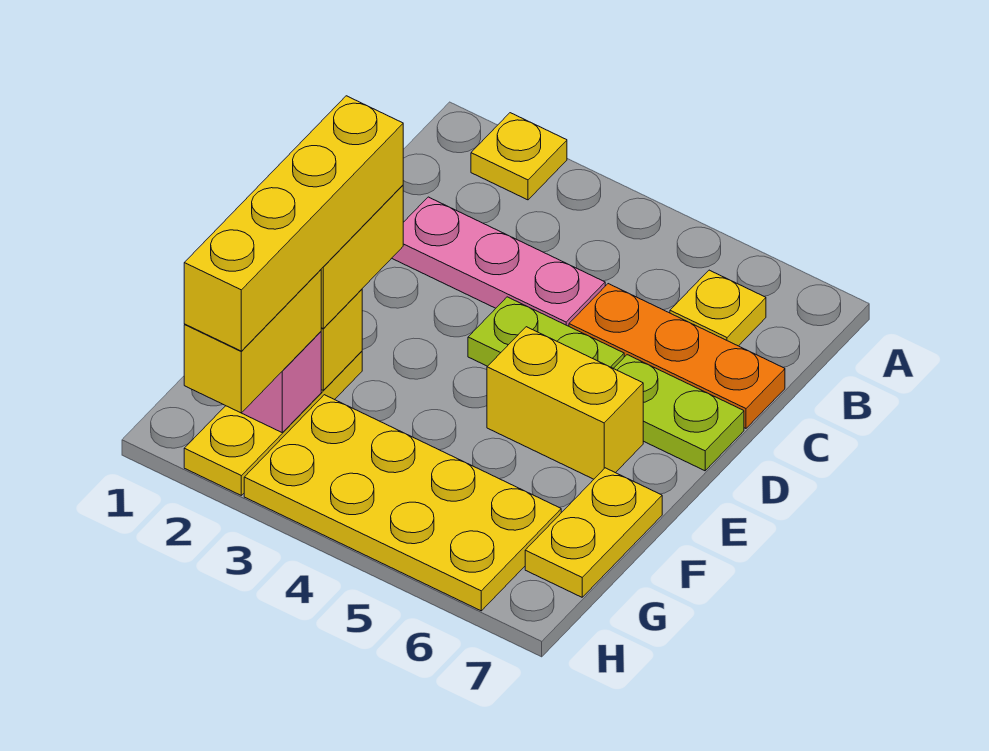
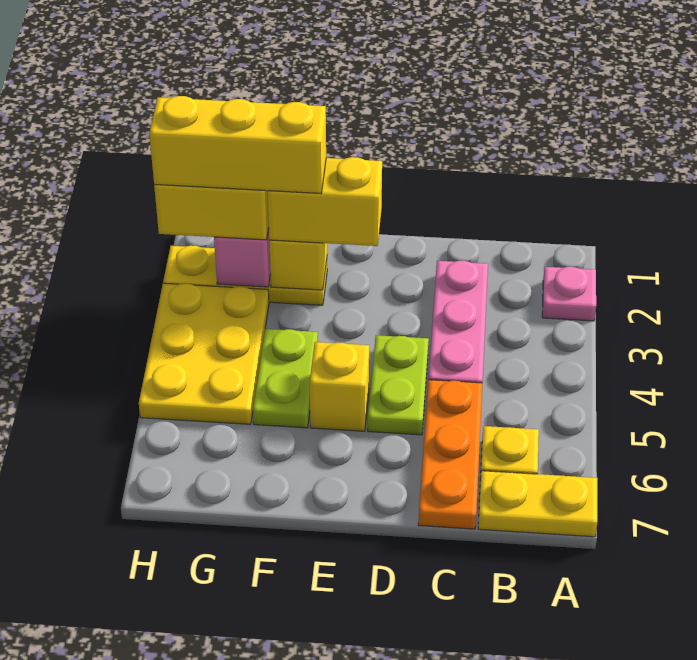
yellow plate A2 level 1 -> pink plate A2 level 1
lime plate D6:D7 level 1 -> lime plate F4:F5 level 1
yellow brick E2:H2 level 4 -> yellow brick F2:H2 level 4
yellow brick E5:E6 level 1 -> yellow brick E5 level 1
yellow plate F7:G7 level 1 -> yellow plate A7:B7 level 1
yellow plate G3:H6 level 1 -> yellow plate G3:H5 level 1

